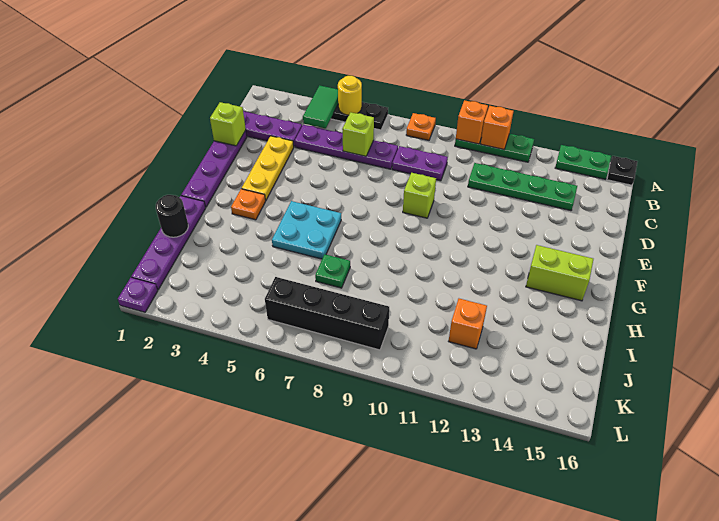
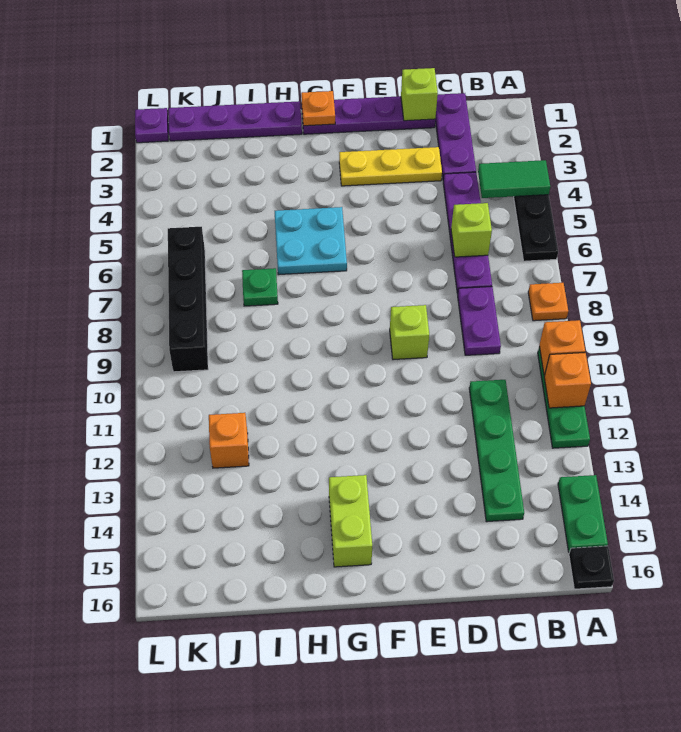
yellow round brick A5 level 2 -> none
orange plate G3 level 1 -> orange plate G1 level 2
black round brick I1 level 2 -> none

